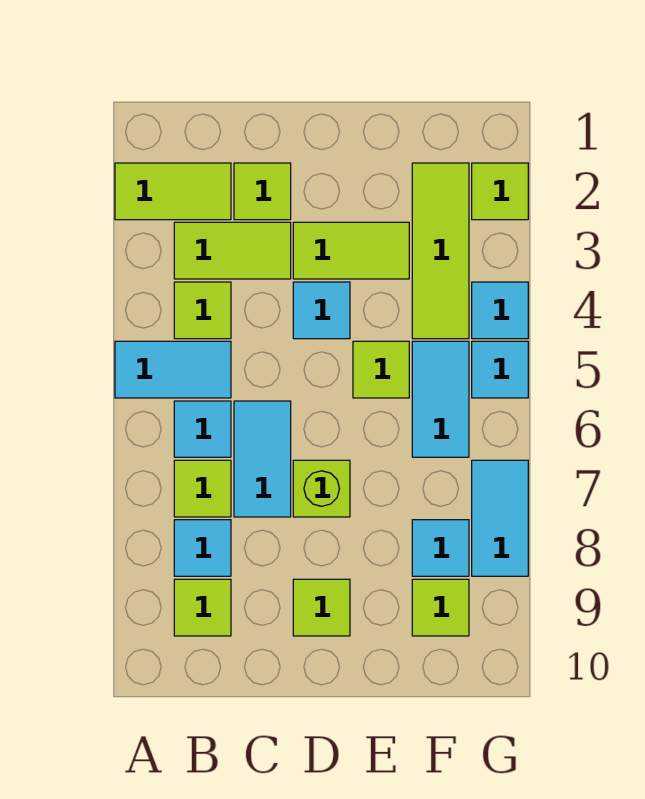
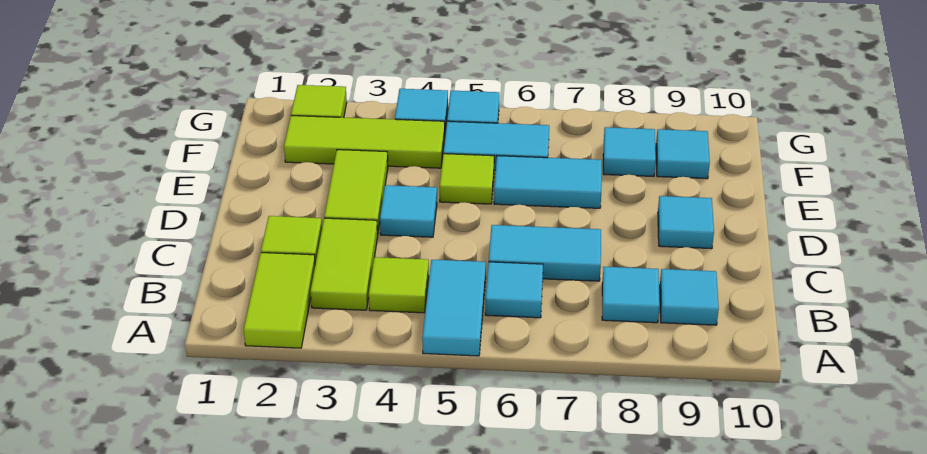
lime tile B7 level 1 -> none
lime tile B9 level 1 -> cyan tile B9 level 1
lime brick D7 level 1 -> none
lime tile D9 level 1 -> cyan tile D9 level 1
lime tile F9 level 1 -> cyan tile F9 level 1
cyan tile G7:G8 level 1 -> cyan tile E6:E7 level 1

